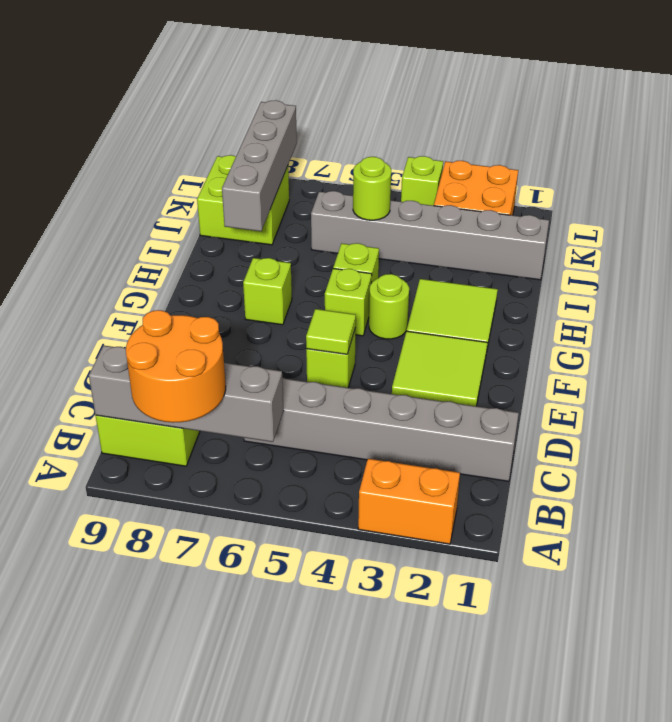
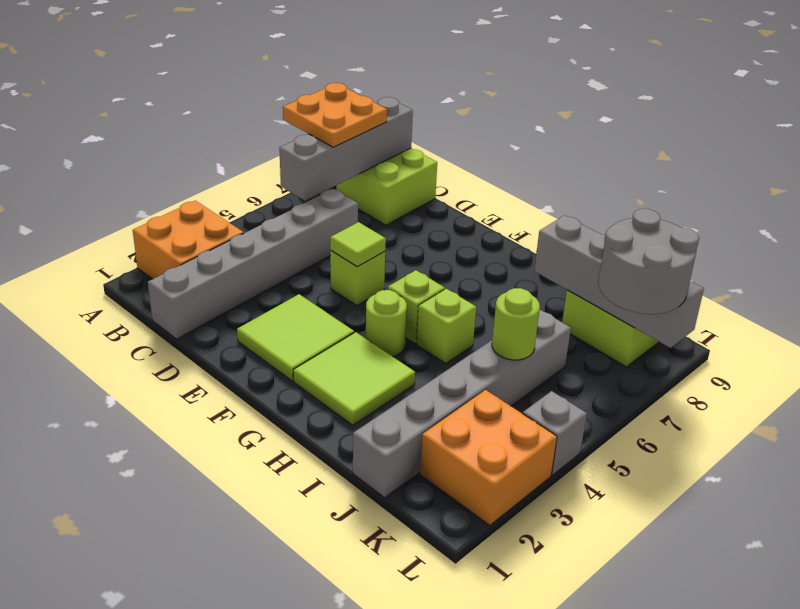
orange brick A2:A3 level 1 -> orange brick A2:B3 level 1
orange round brick A7:B8 level 3 -> orange plate A7:B8 level 3
lime brick G7 level 1 -> none
none -> grey round brick K7:L8 level 3
lime brick L4 level 1 -> grey brick L4 level 1

